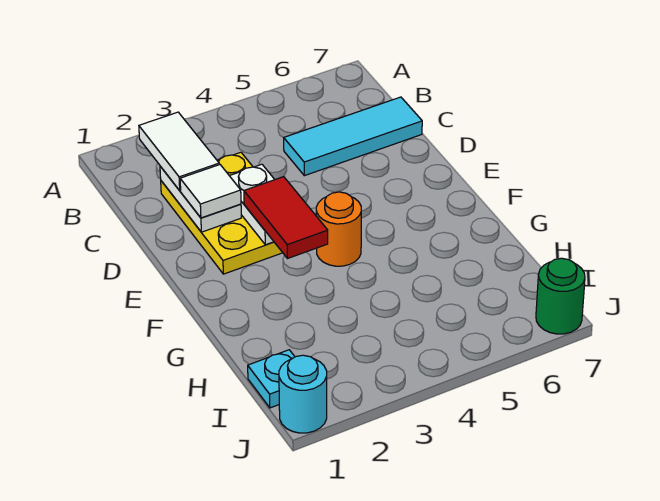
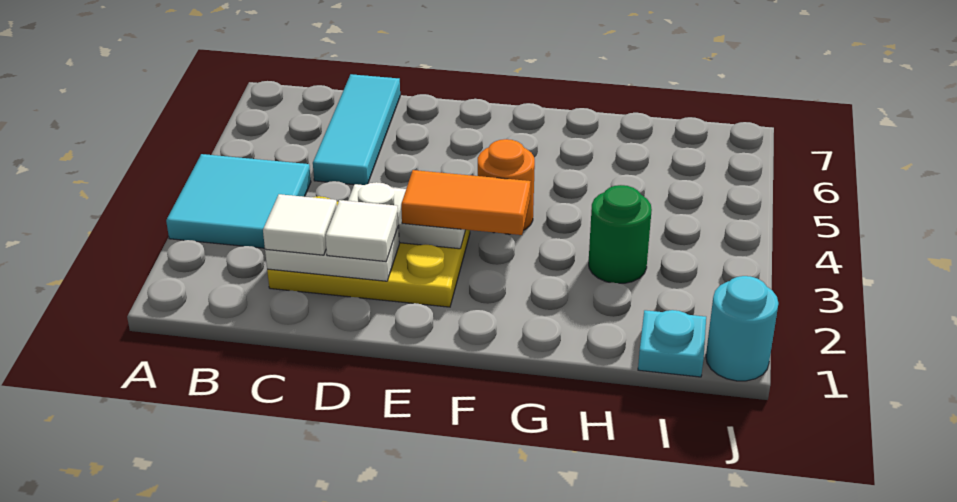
none -> cyan tile A3:B4 level 1
white tile B2:C2 level 3 -> white tile C2 level 3
red tile E3:F3 level 3 -> orange tile E3:F3 level 3
green round brick J7 level 1 -> green round brick H3 level 1

